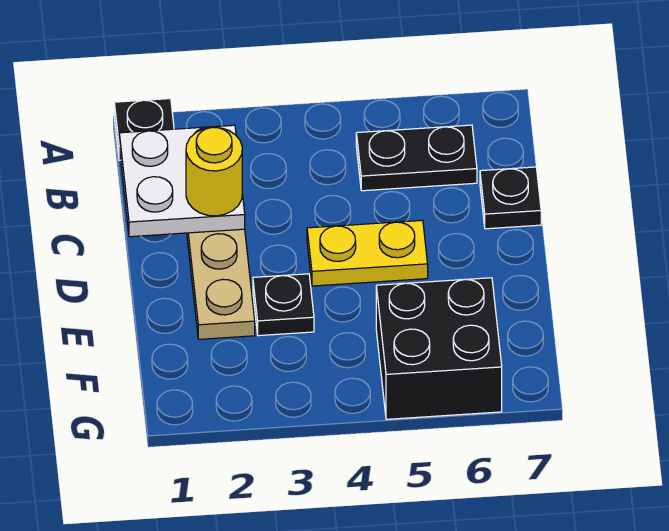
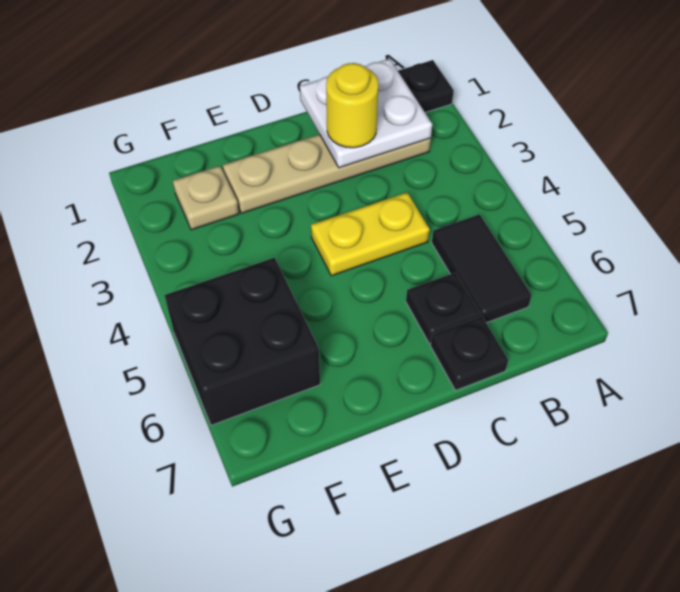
black plate B5:B6 level 1 -> black tile B5:B6 level 1
yellow plate D4:D5 level 1 -> yellow plate C4:D4 level 1
black plate E3 level 1 -> black plate C6 level 1
none -> tan plate F2 level 1

